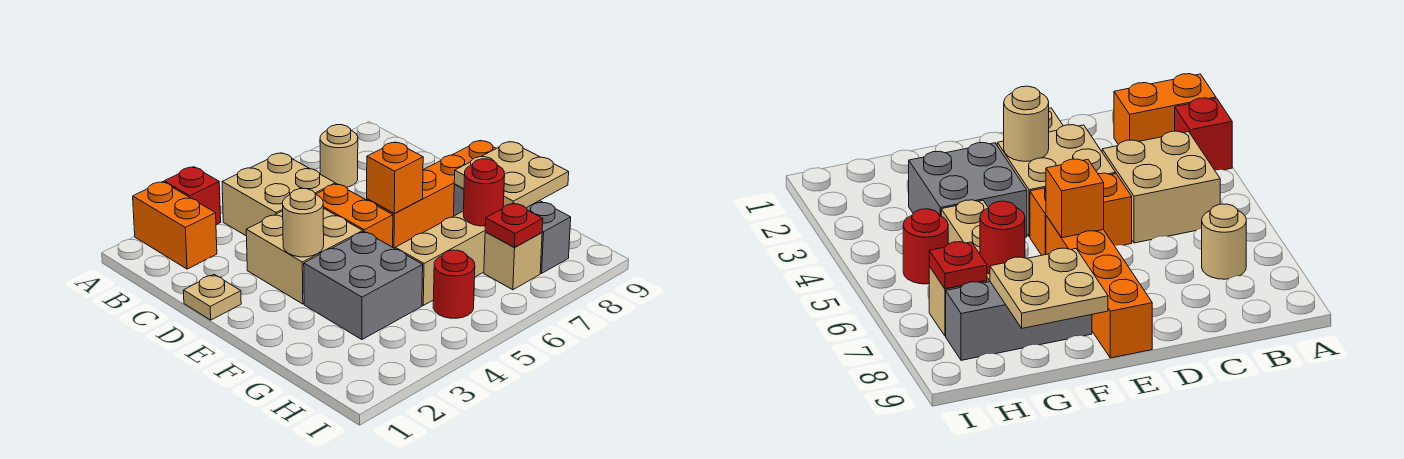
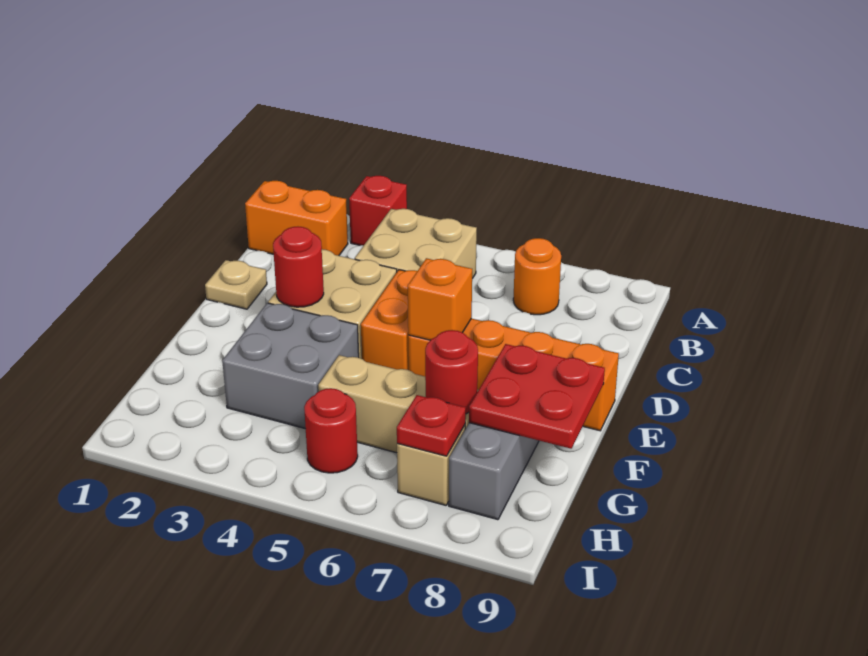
orange brick A2:B2 level 1 -> orange brick B1:B2 level 1
tan round brick B7 level 1 -> orange round brick B7 level 1
tan round brick E3 level 2 -> red round brick E3 level 2
tan plate F8:G9 level 2 -> red plate F8:G9 level 2

